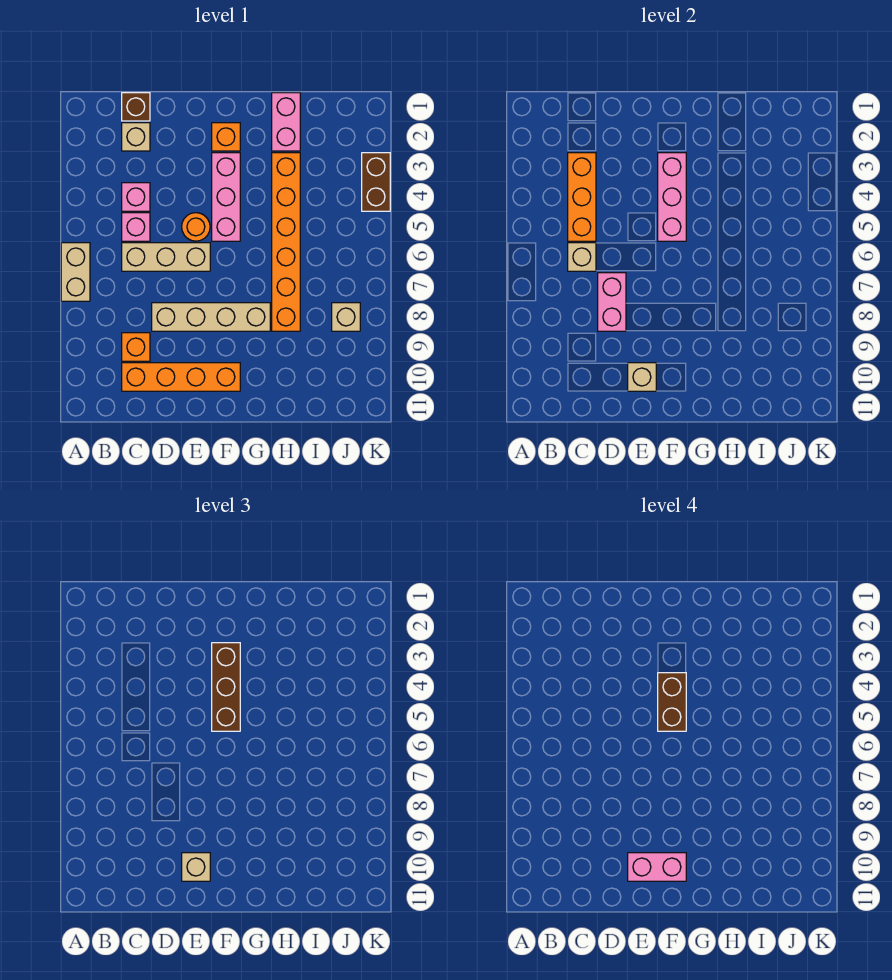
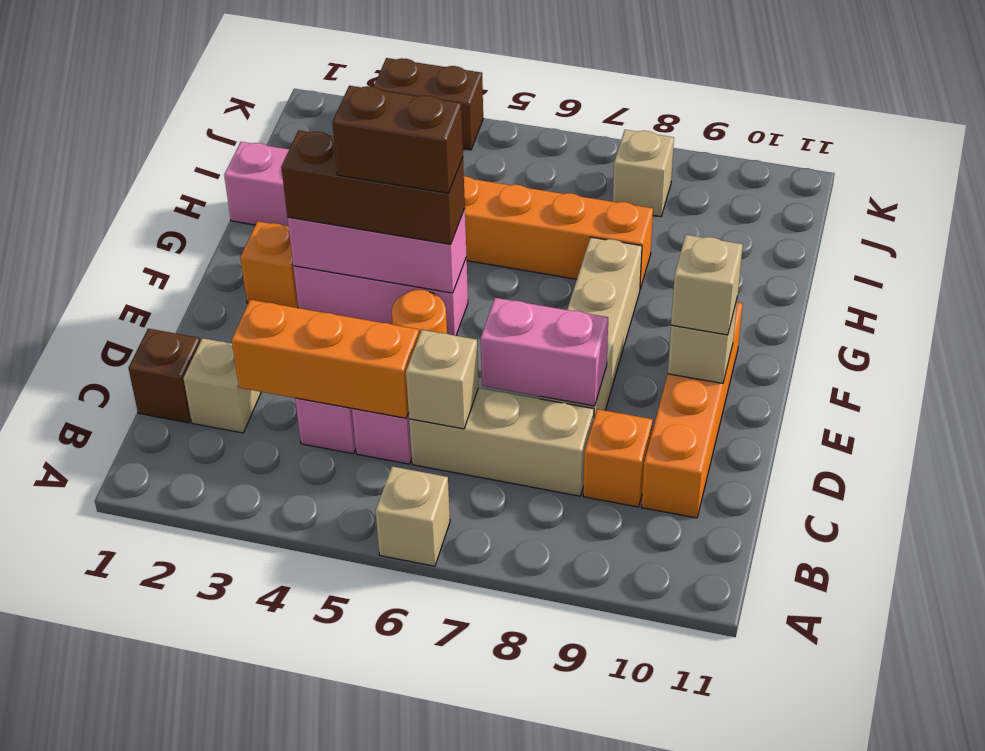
tan brick A6:A7 level 1 -> tan brick A6 level 1
tan brick C6:E6 level 1 -> tan brick C6:C8 level 1
pink brick E10:F10 level 4 -> none

